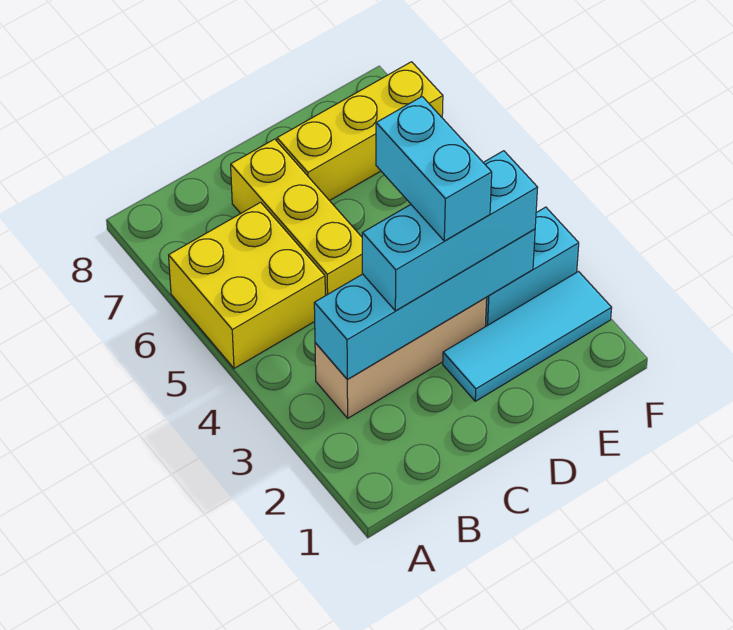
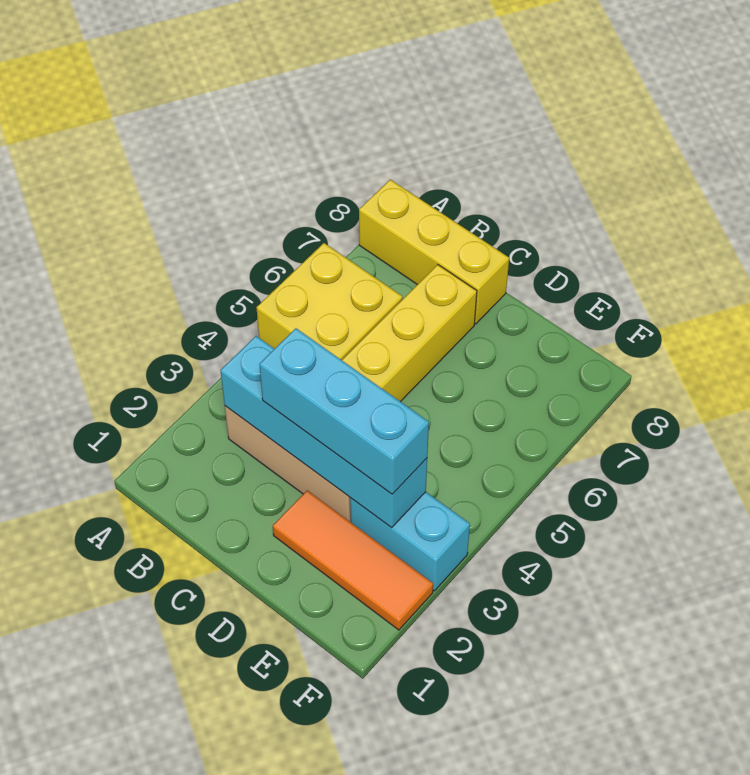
cyan tile D2:F2 level 1 -> orange tile D2:F2 level 1
cyan brick D3:D4 level 4 -> none
yellow brick D7:F7 level 1 -> yellow brick A8:C8 level 1

